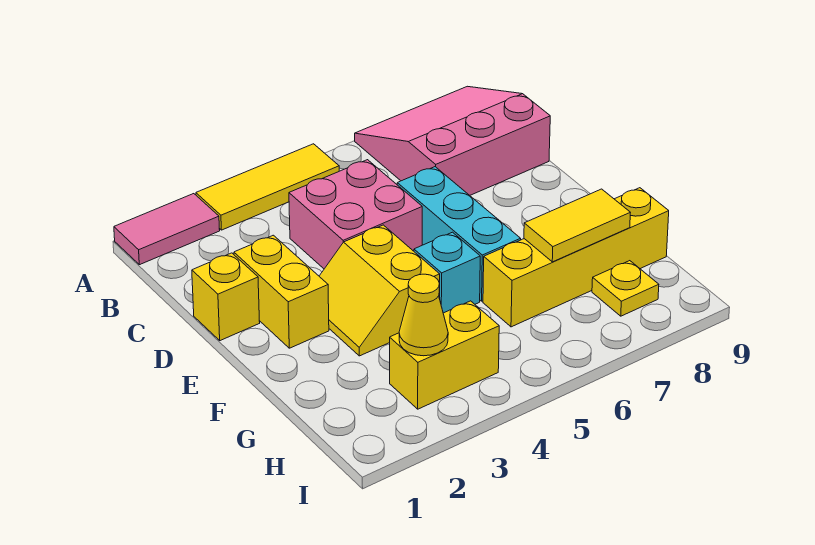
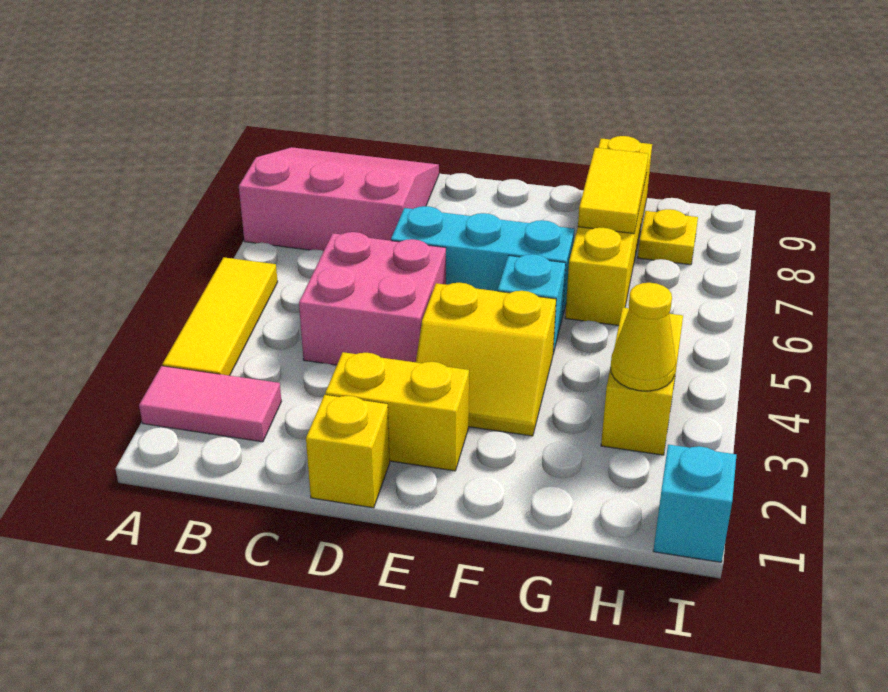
pink tile A1:A2 level 1 -> pink tile A2:B2 level 1
pink slope A7:C9 level 1 top C -> pink slope A7:C9 level 1 top 7
none -> cyan brick I1 level 1

